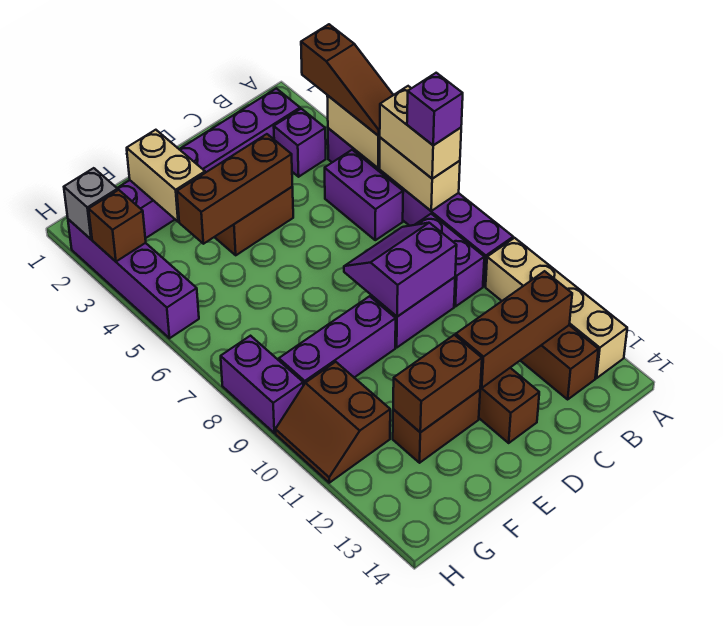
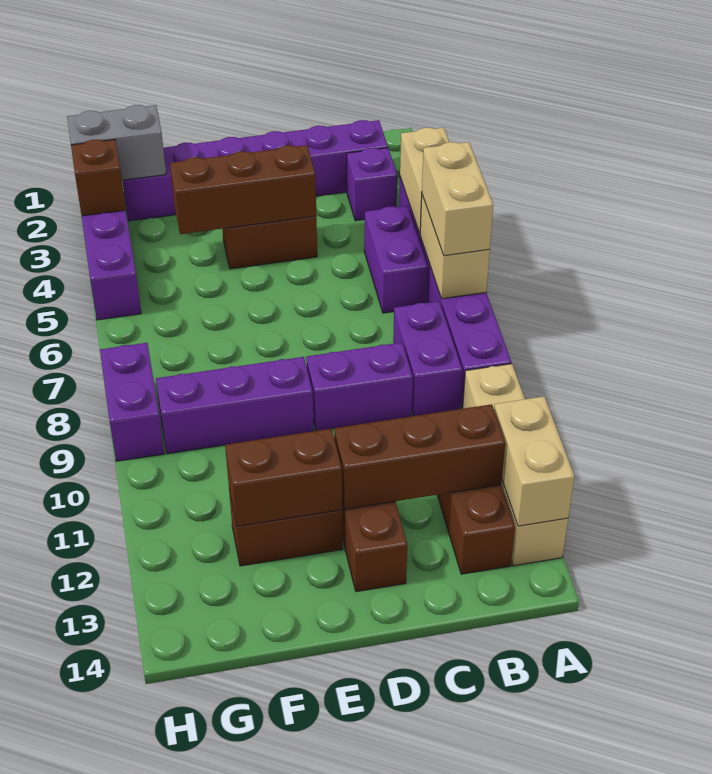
brown slope A3:A5 level 3 top 3 -> none
purple brick A7 level 4 -> none
purple slope C8:D9 level 2 top 9 -> none
tan brick F2:F3 level 2 -> tan brick A12:A13 level 2
brown slope G10:H11 level 1 top G -> none
grey brick H2 level 2 -> grey brick G2:H2 level 2

